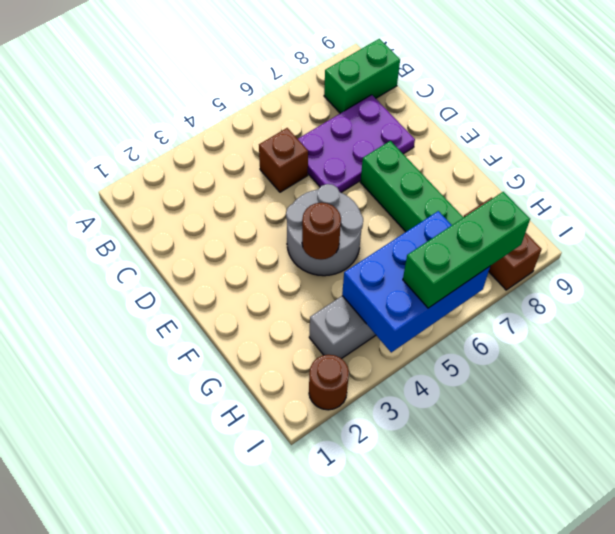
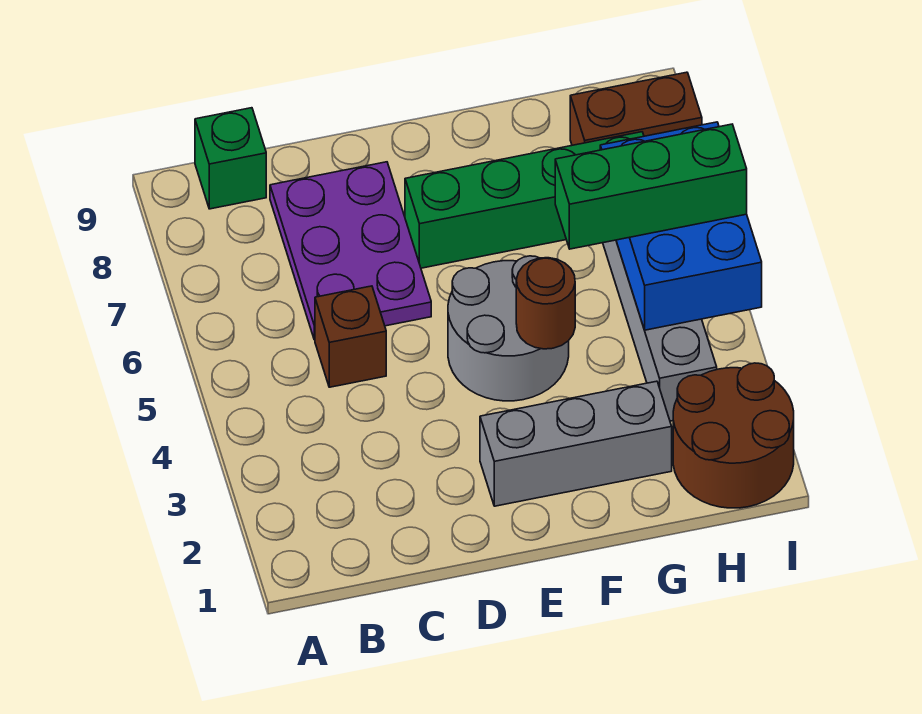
green brick B8:B9 level 1 -> green brick B9 level 1
none -> grey brick E2:G2 level 1
brown round brick I2 level 1 -> brown round brick H1:I2 level 1
green brick I5:I7 level 3 -> green brick G5:I5 level 3

